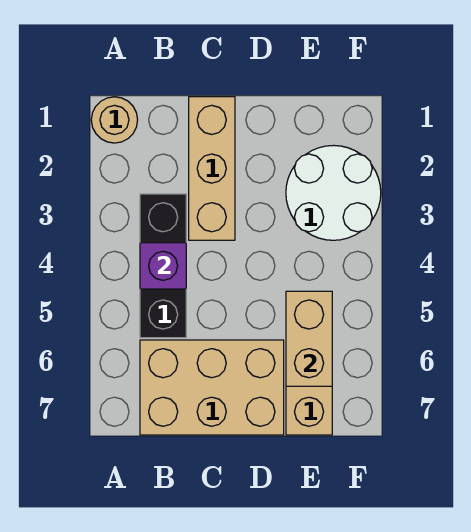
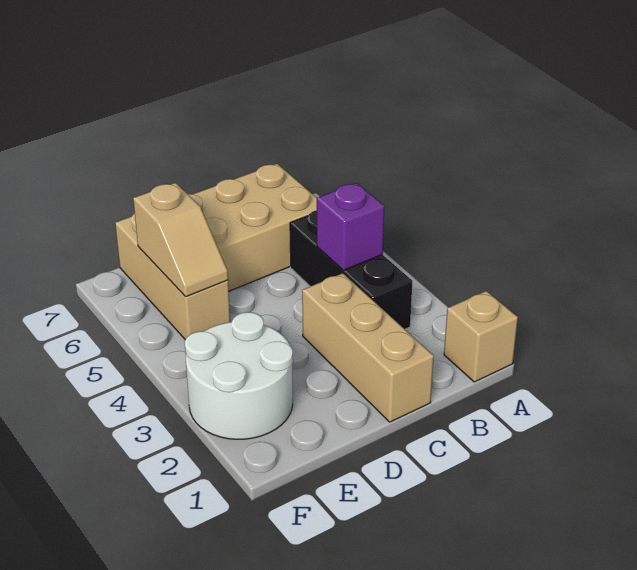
tan round brick A1 level 1 -> tan brick A1 level 1
tan brick E5:E6 level 2 -> tan slope E5:E6 level 2 top 6

